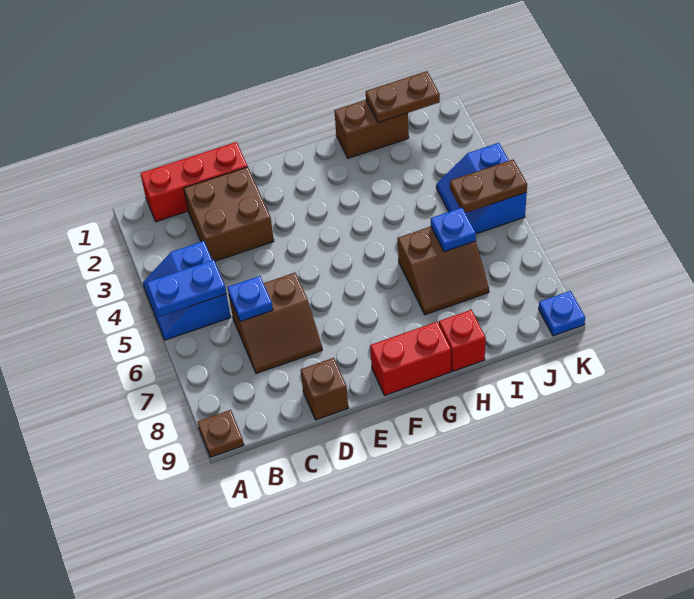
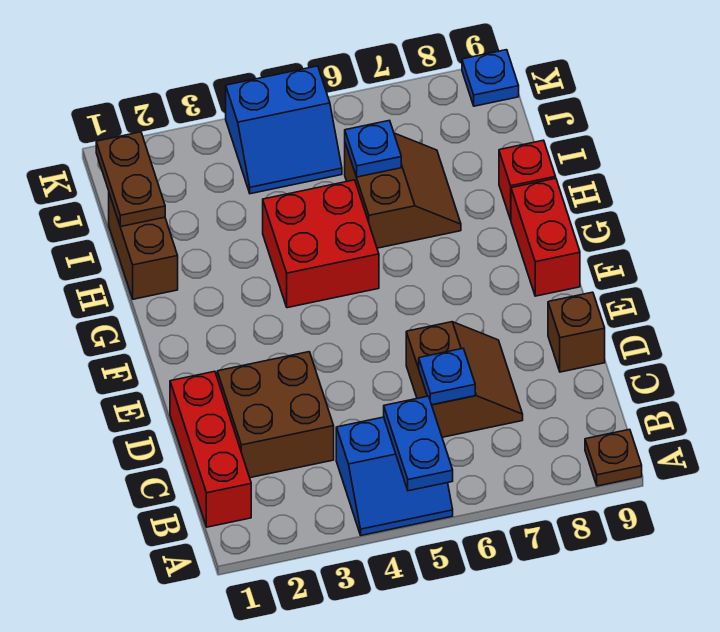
none -> red brick G4:H5 level 1
brown plate J5:K5 level 2 -> none

